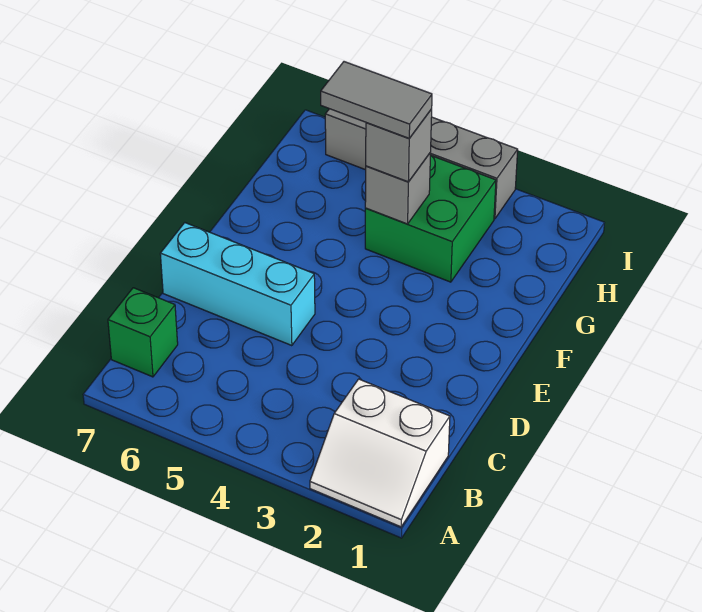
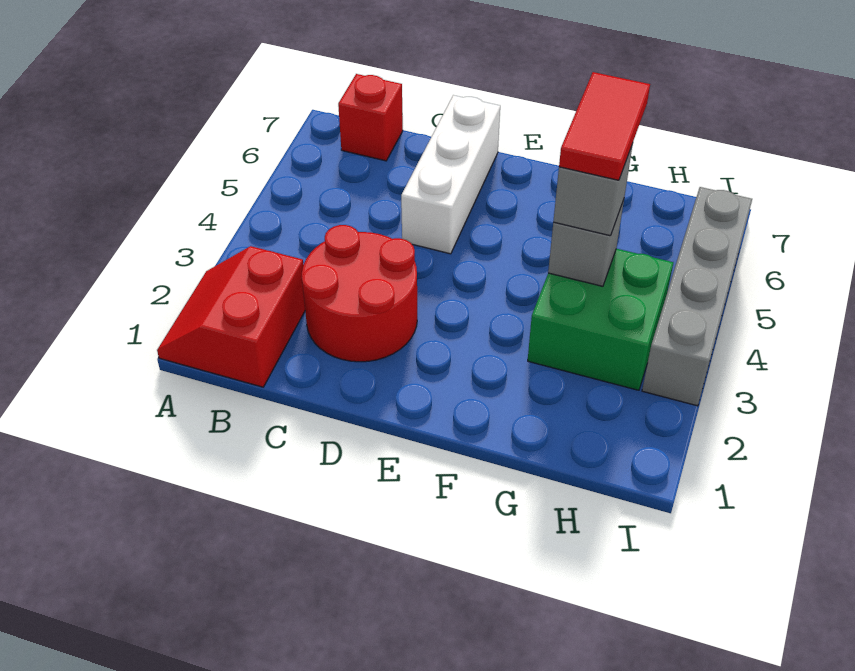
white slope A1:B2 level 1 top B -> red slope A1:B2 level 1 top B
green brick B7 level 1 -> red brick B7 level 1
none -> red round brick C2:D3 level 1
cyan brick D5:D7 level 1 -> white brick D5:D7 level 1
grey tile G4:G5 level 4 -> red tile G4:G5 level 4

